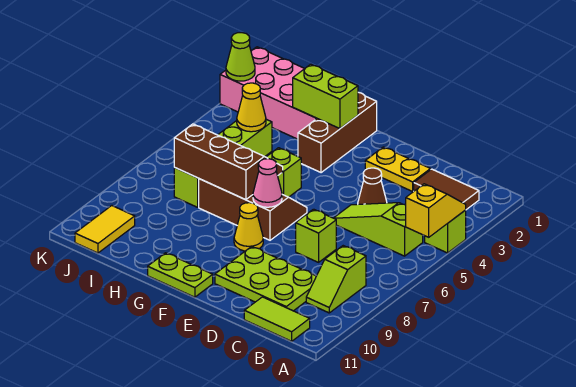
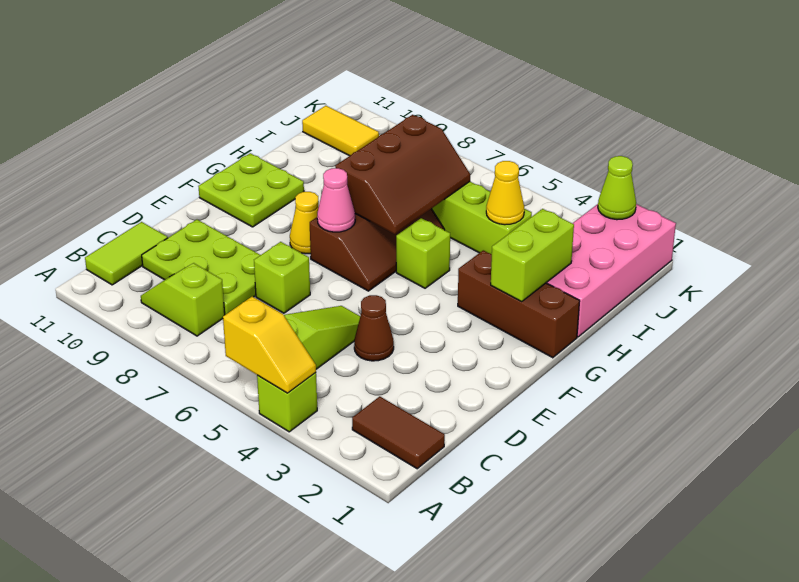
brown tile B2:C2 level 1 -> brown tile B1:B2 level 1
lime plate C9:E10 level 1 -> lime plate C8:D10 level 1
yellow plate D2:E2 level 1 -> none
lime plate F11:G11 level 1 -> lime plate F10:G11 level 1

